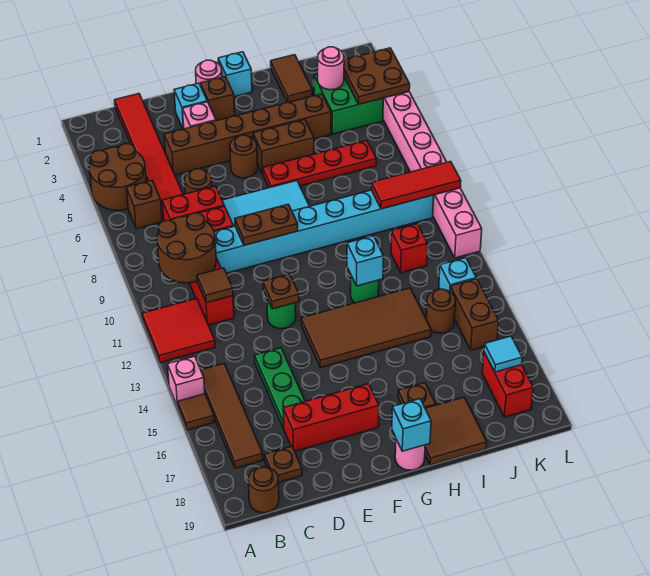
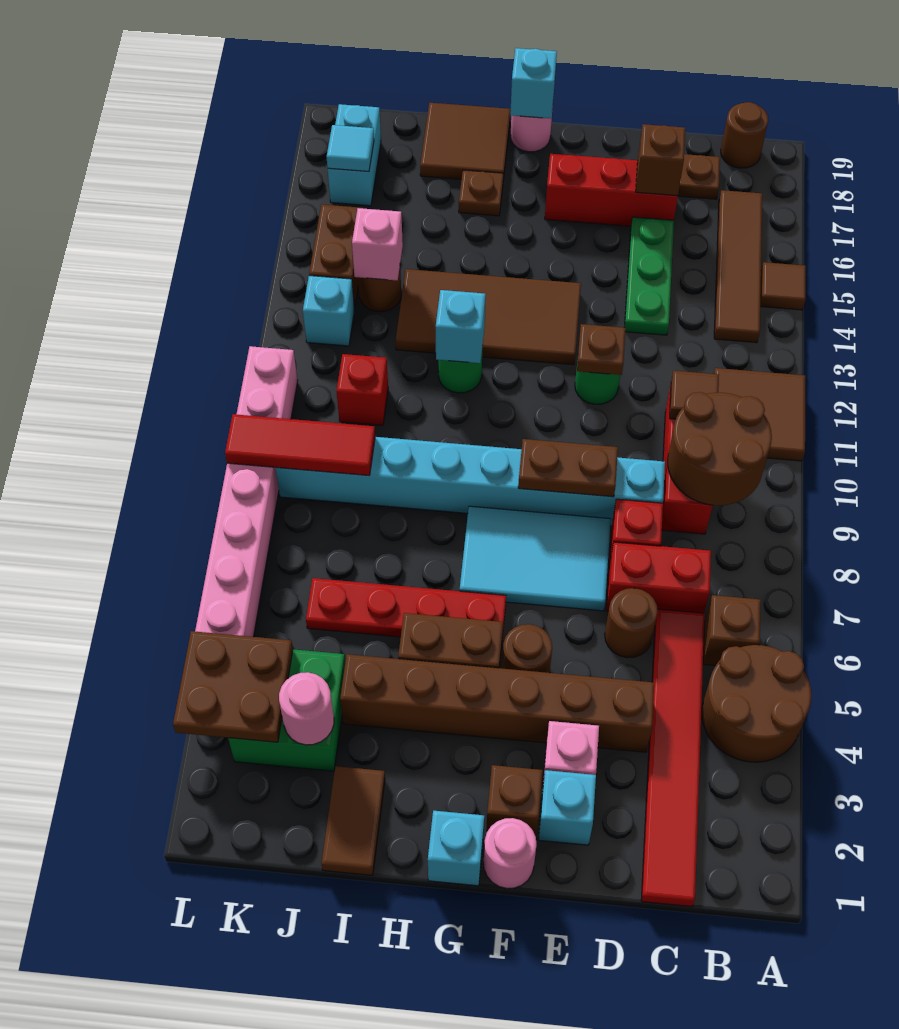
red tile A11:B12 level 1 -> brown tile A11:B12 level 1
pink brick A14 level 1 -> pink brick J14 level 2
none -> brown brick D17 level 2
red brick K17:K18 level 1 -> cyan brick K17:K18 level 1

